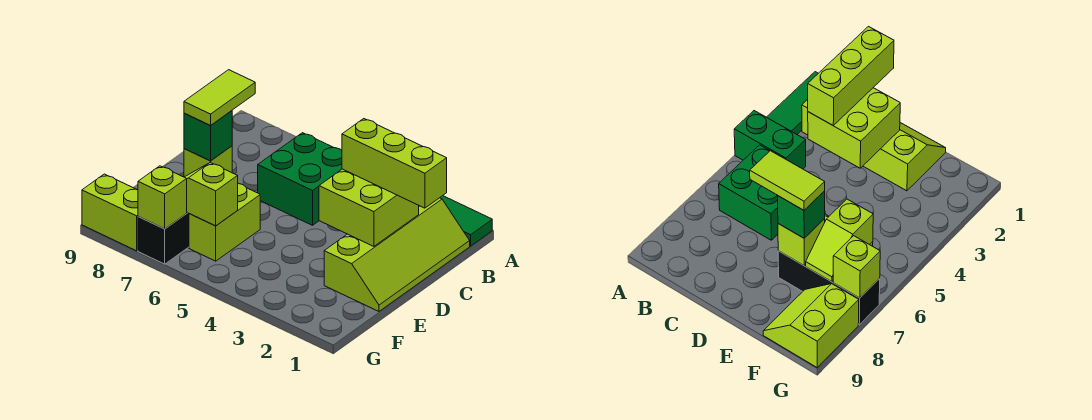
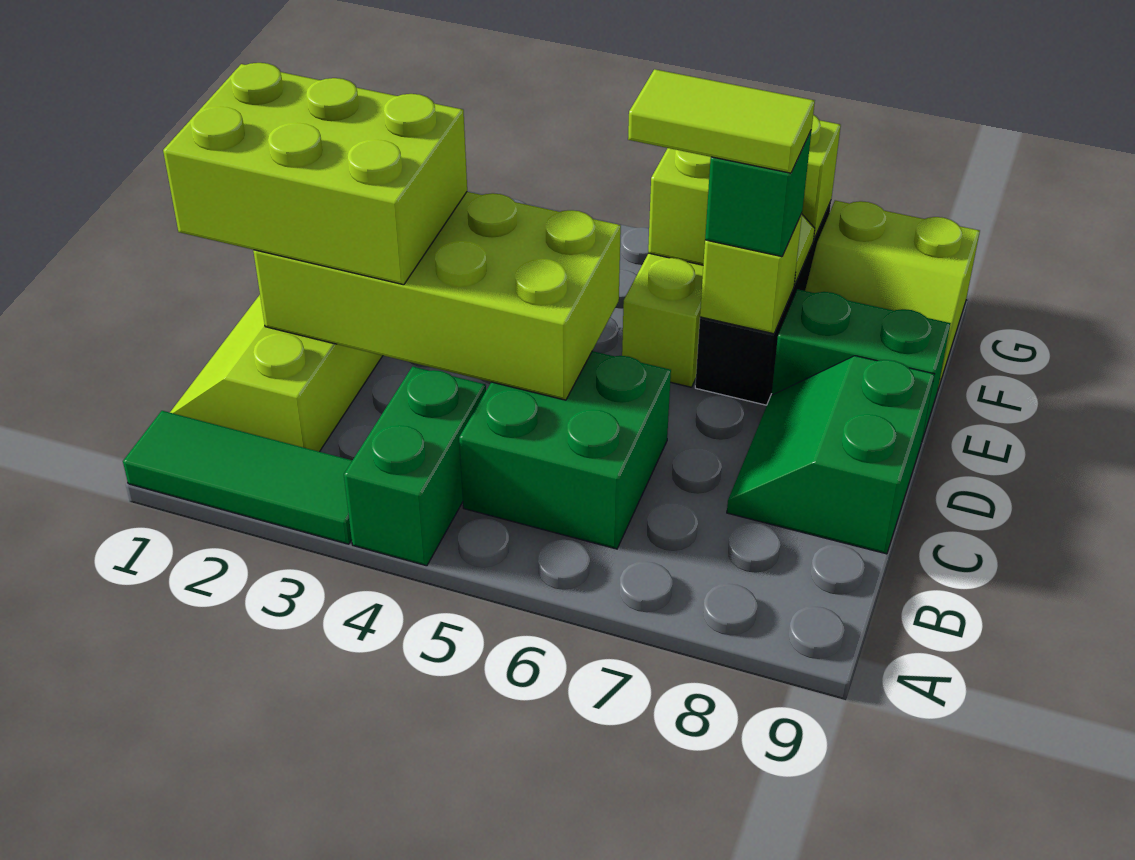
lime brick C1:C3 level 3 -> lime brick C1:D3 level 3
lime brick C2:D3 level 2 -> lime brick C2:D5 level 2
none -> green slope C8:D9 level 1 top 9
lime tile D7:E7 level 4 -> lime tile E6:E7 level 4
none -> green brick E8:E9 level 1

